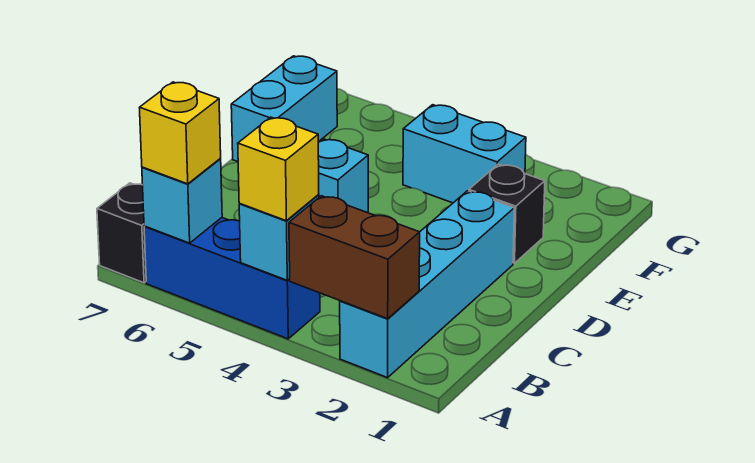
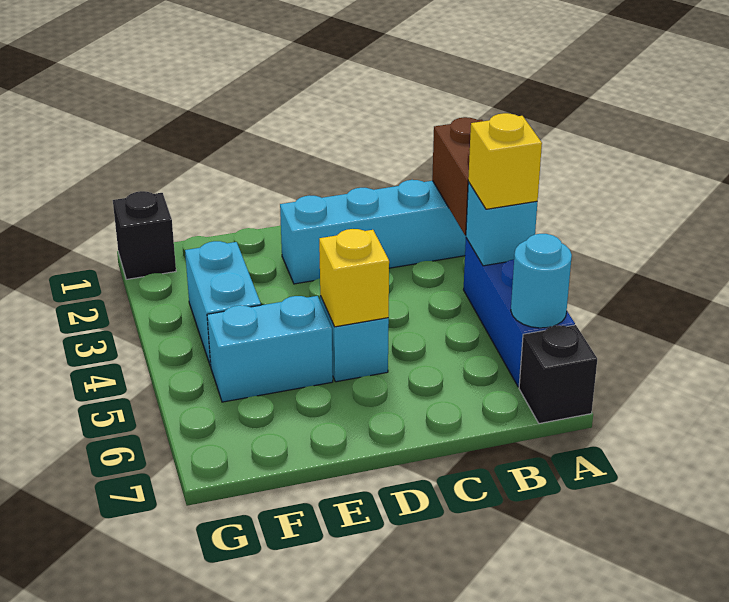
cyan brick A6 level 2 -> cyan round brick A6 level 2
yellow brick A6 level 3 -> yellow brick D5 level 2
black brick E2 level 1 -> black brick G1 level 1
cyan brick E7:F7 level 1 -> cyan brick E5:F5 level 1

